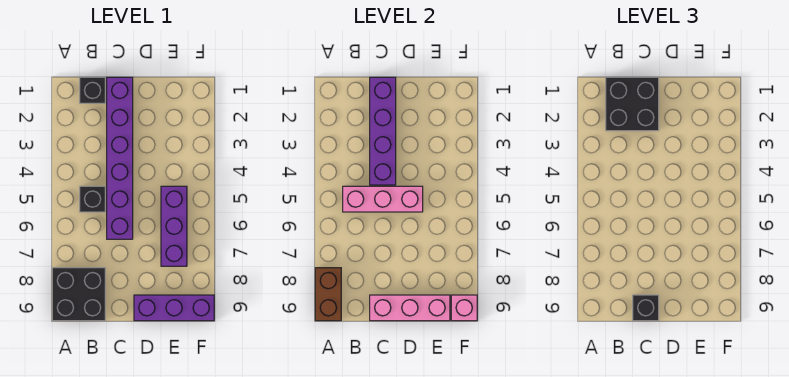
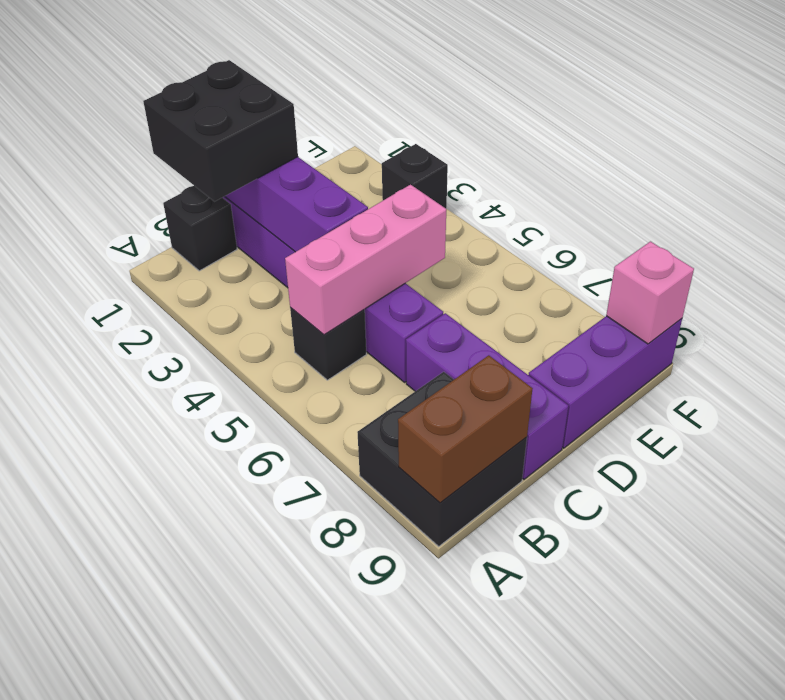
brown brick A8:A9 level 2 -> brown brick A9:B9 level 2
pink brick C9:E9 level 2 -> none
black brick C9 level 3 -> black brick F3 level 1
purple brick E5:E7 level 1 -> purple brick C7:C9 level 1

